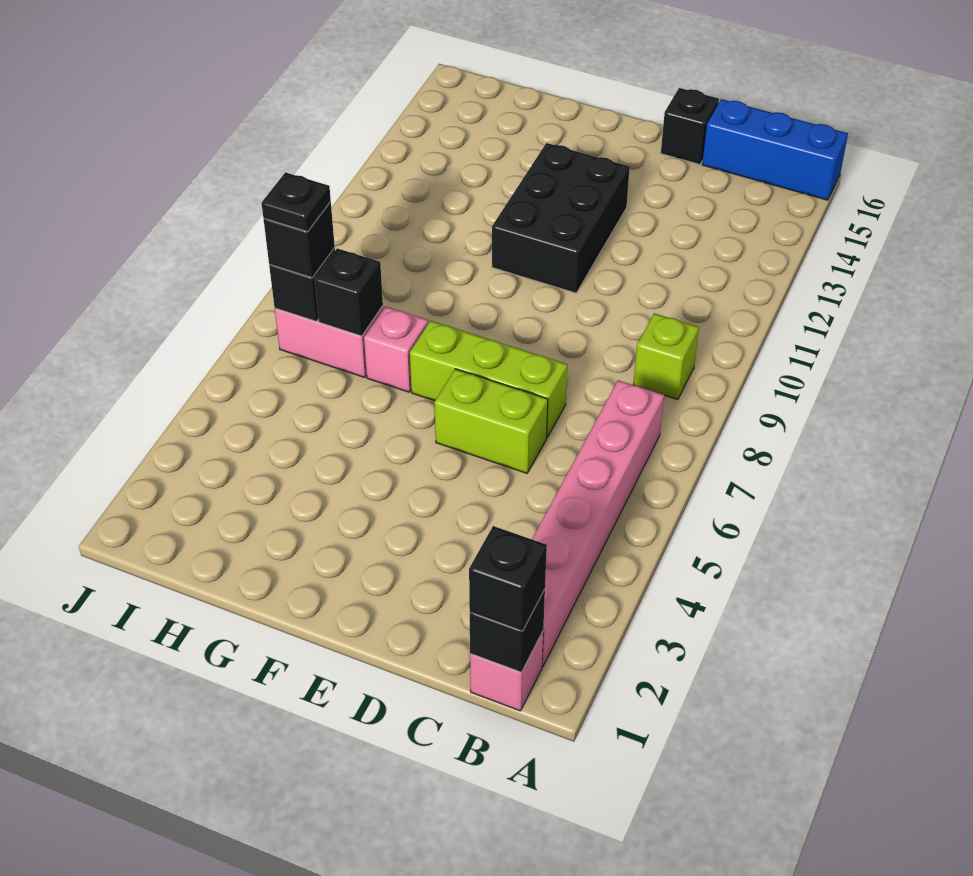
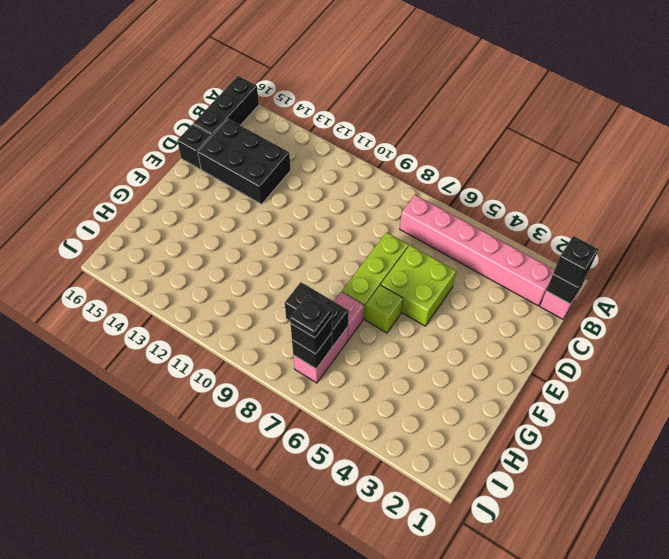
blue brick A16:C16 level 1 -> black brick A16:C16 level 1
lime brick B9 level 1 -> lime brick F6 level 1
lime brick D6:E6 level 1 -> lime brick D5:E6 level 1
black brick E11:F13 level 1 -> black brick C13:D15 level 1
black brick H7 level 2 -> black brick H7:H8 level 2

